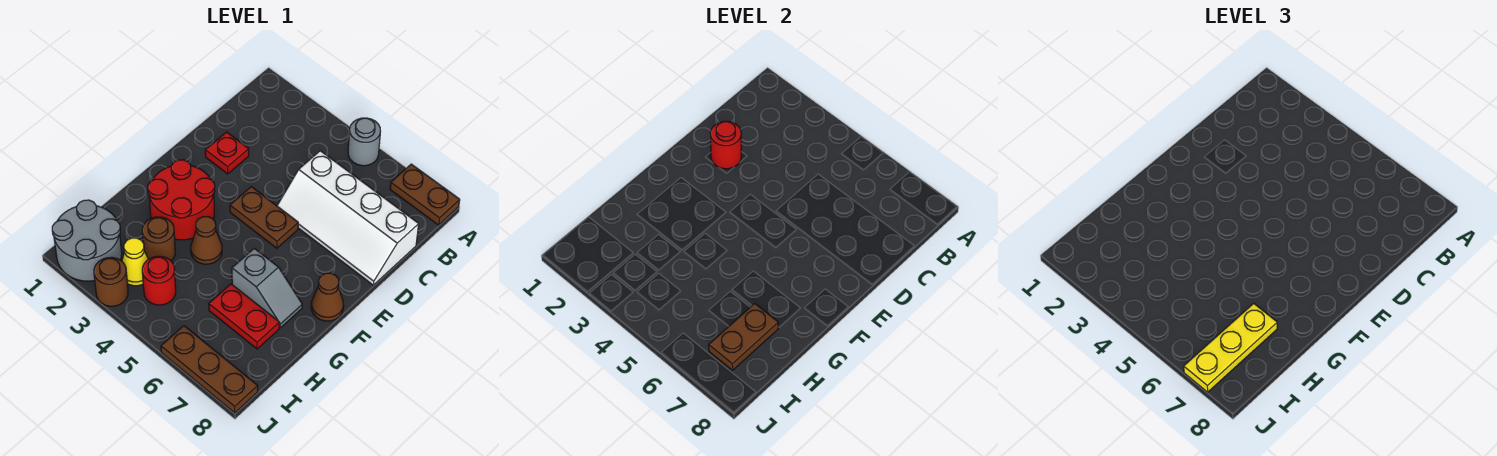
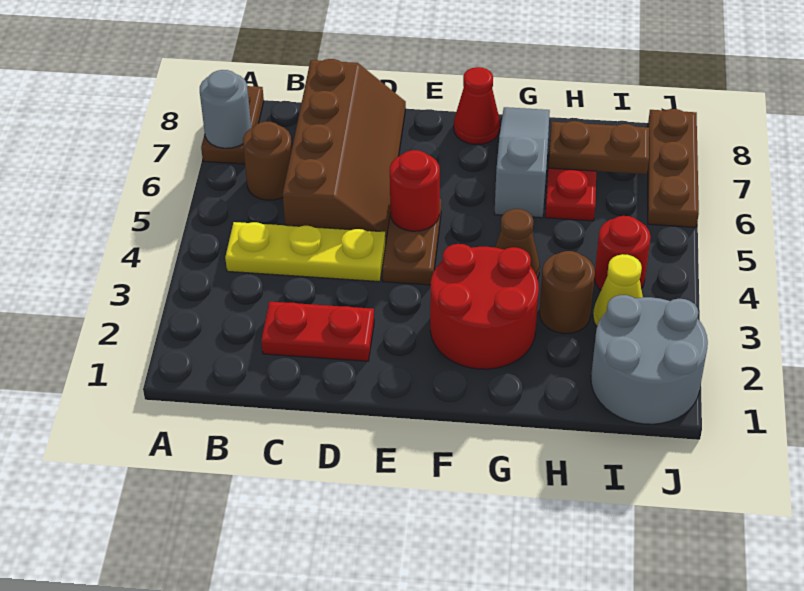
grey round brick A5 level 1 -> grey round brick A7 level 2
white slope C5:D8 level 1 top C -> brown slope C5:D8 level 1 top C
red plate D2 level 1 -> red plate C2:D2 level 1
red round brick D2 level 2 -> red round brick E5 level 2
brown cone F8 level 1 -> red cone F8 level 1
grey slope G6:G7 level 1 top 6 -> grey slope G6:G8 level 1 top 6
yellow plate H7:J7 level 3 -> yellow plate B4:D4 level 1
brown round brick J3 level 1 -> brown round brick B6 level 1

